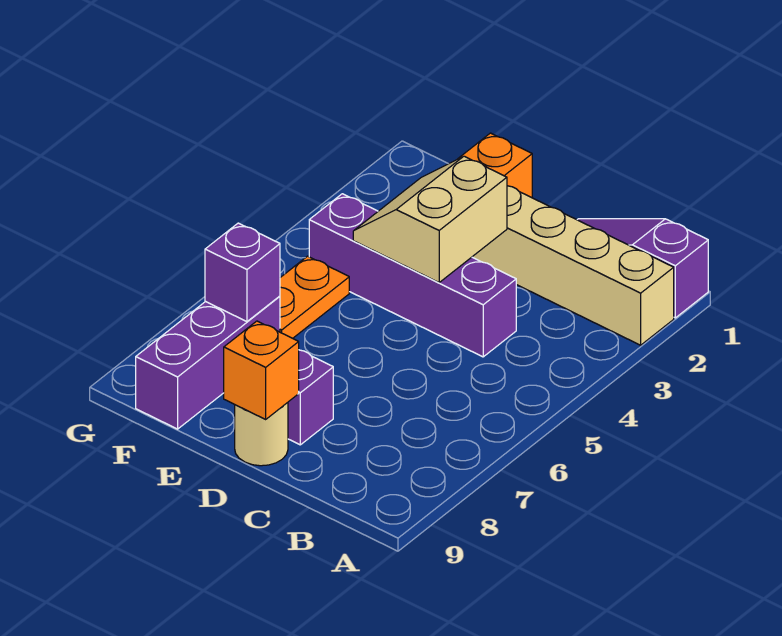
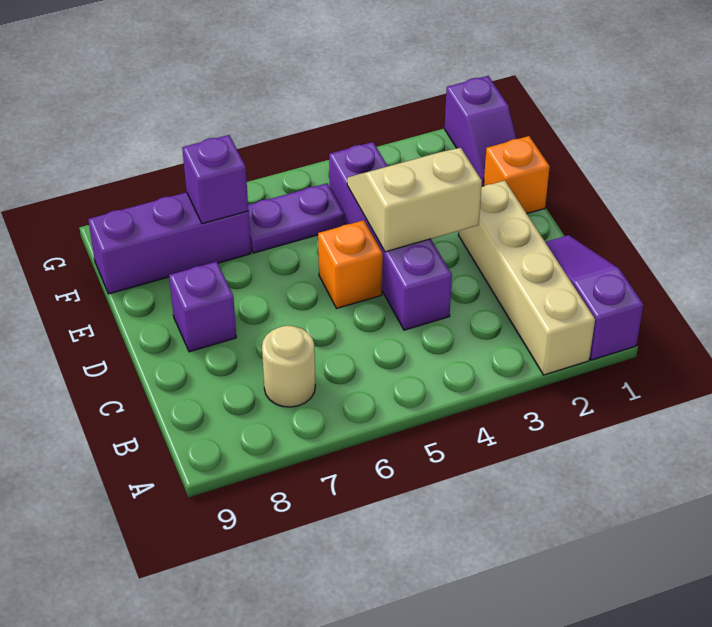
tan round brick D9 level 1 -> tan round brick B7 level 1
orange brick D9 level 2 -> orange brick D5 level 1
none -> purple slope F1:G1 level 1 top G
orange plate F5:F6 level 1 -> purple plate F5:F6 level 1

